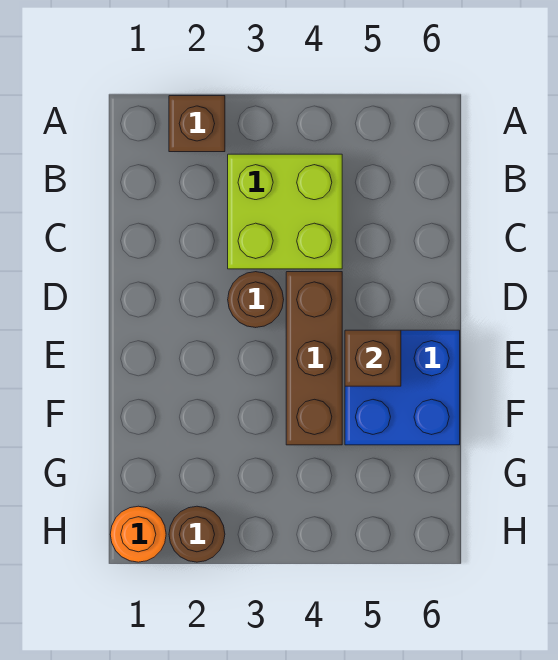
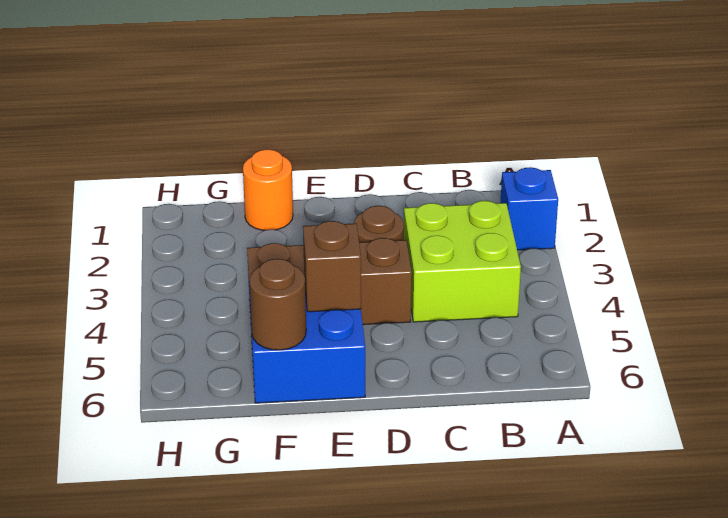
brown brick A2 level 1 -> blue brick A2 level 1
orange round brick H1 level 1 -> orange round brick F1 level 1
brown round brick H2 level 1 -> brown round brick F6 level 2

